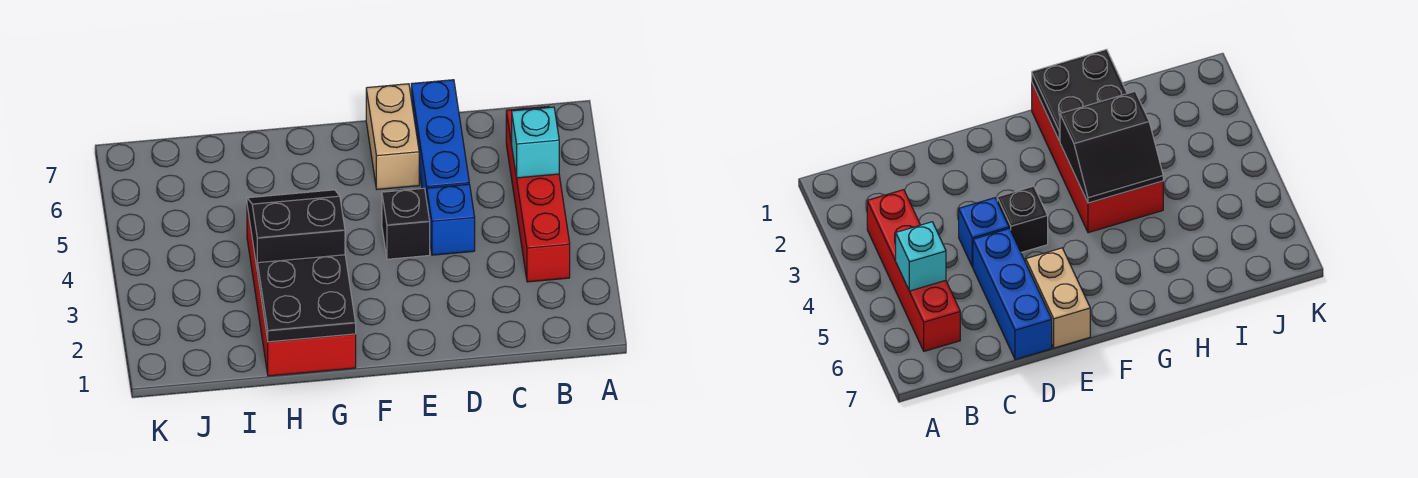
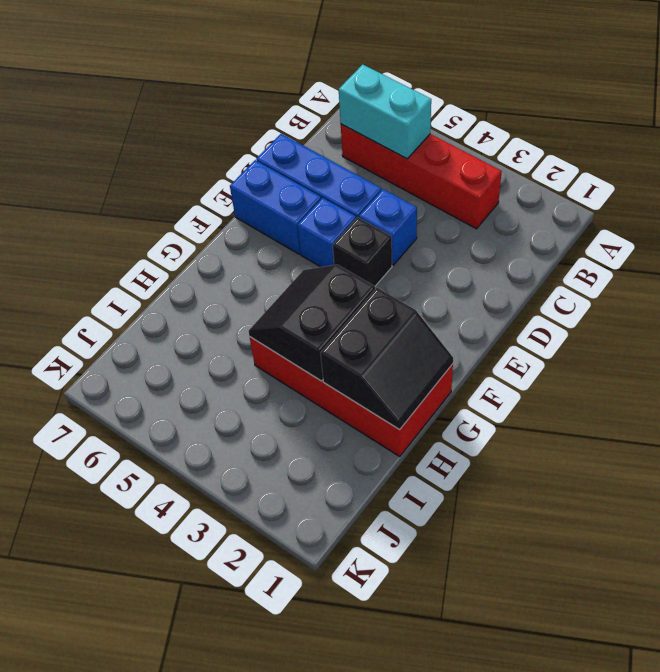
cyan brick B5 level 2 -> cyan brick B5:B6 level 2
none -> blue brick E5 level 1
tan brick E6:E7 level 1 -> blue brick E6:E7 level 1
black plate G1:H2 level 2 -> black slope G1:H2 level 2 top 2

